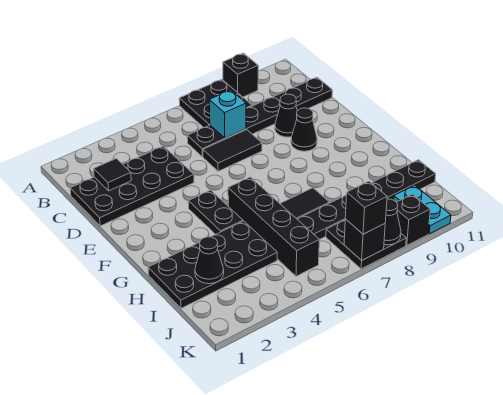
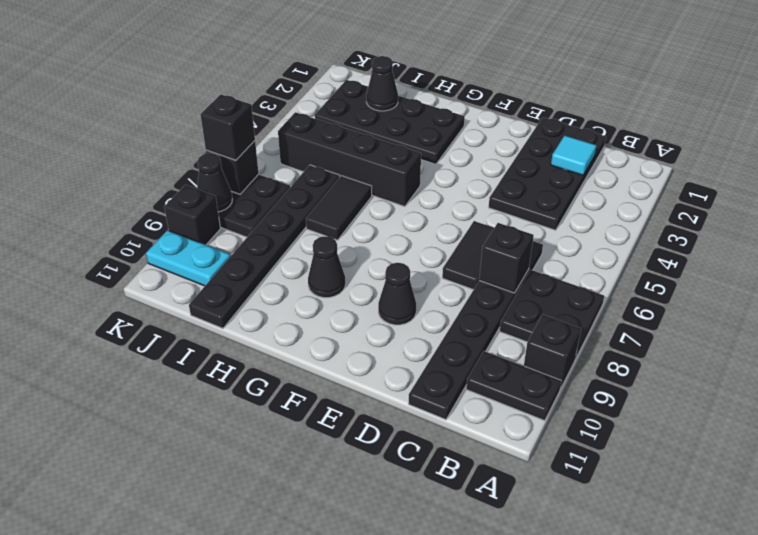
black tile C2 level 2 -> cyan tile C2 level 2
cyan brick C7 level 2 -> black brick C7 level 2
black cone D9 level 1 -> black cone G9 level 1
black plate F4:G4 level 1 -> black plate A10:B10 level 1
black plate H1:I4 level 1 -> black plate G2:J3 level 1

